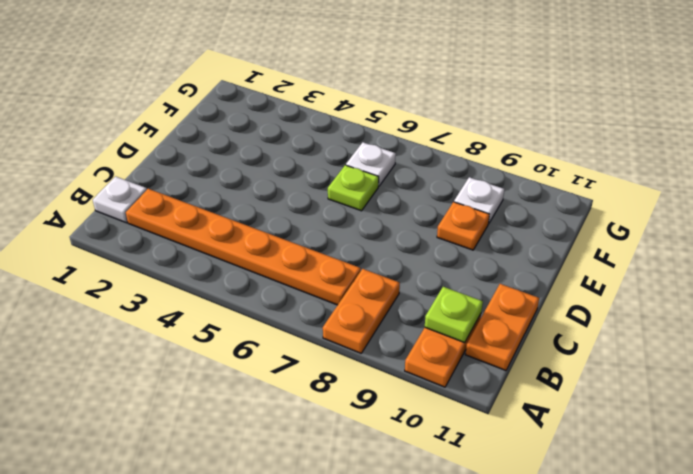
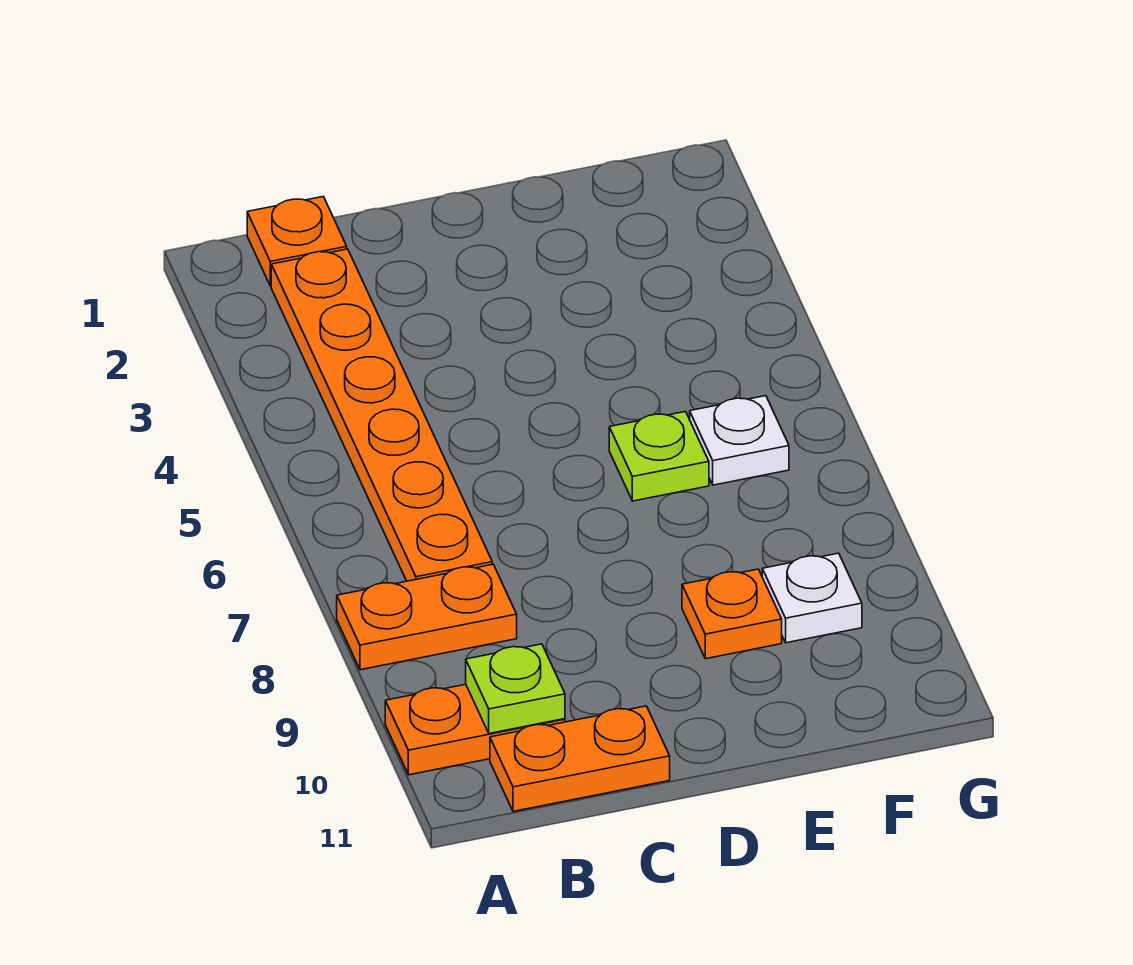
white plate B1 level 1 -> orange plate B1 level 1

